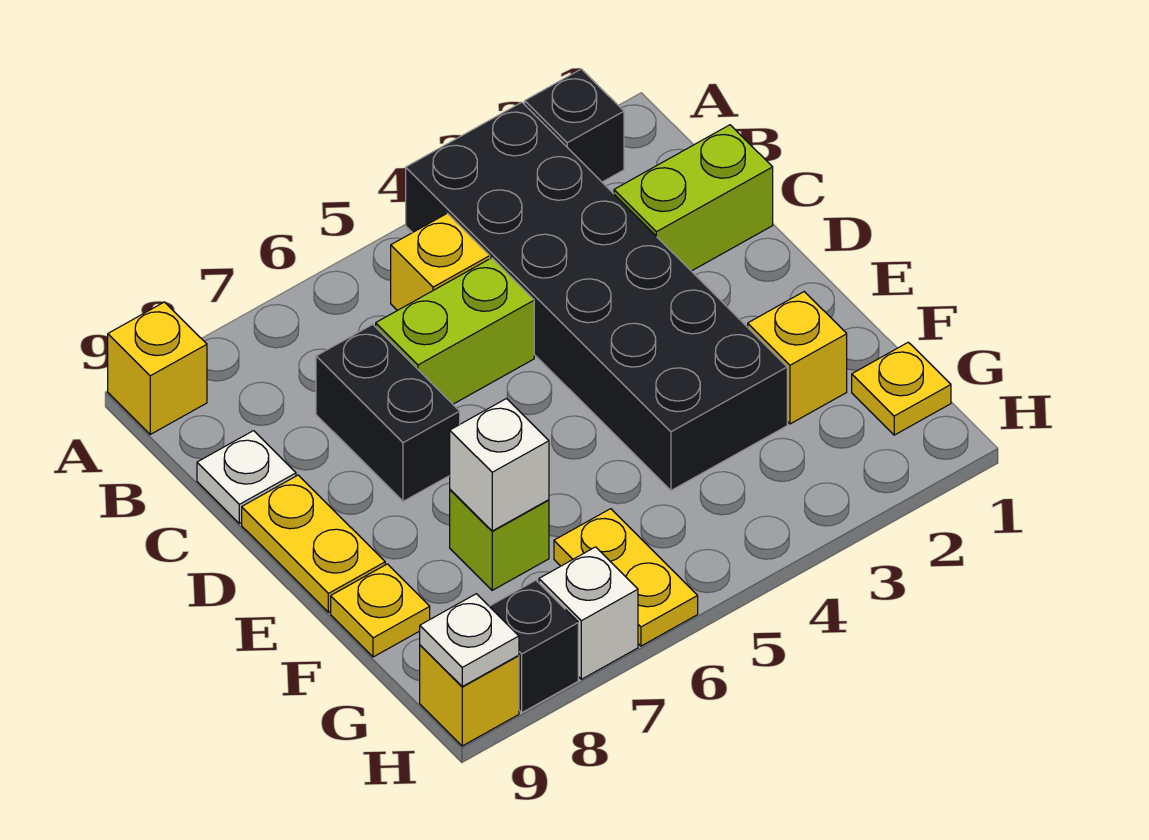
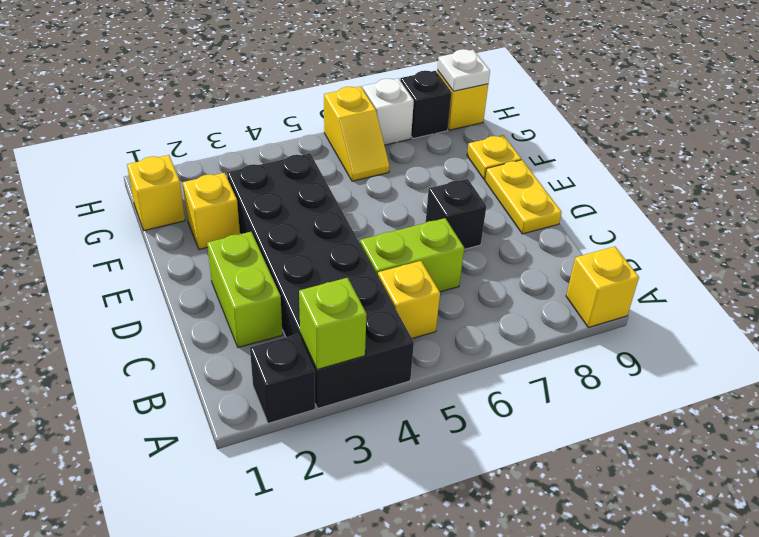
lime brick C1:C2 level 1 -> lime brick C2:D2 level 1
black brick C7:D7 level 1 -> black brick D7 level 1
white plate C9 level 1 -> none
lime brick F7 level 1 -> lime brick A3 level 2
white brick F7 level 2 -> none
yellow plate G1 level 1 -> yellow brick G1 level 1
yellow plate G6:H6 level 1 -> yellow slope G6:H6 level 1 top H

